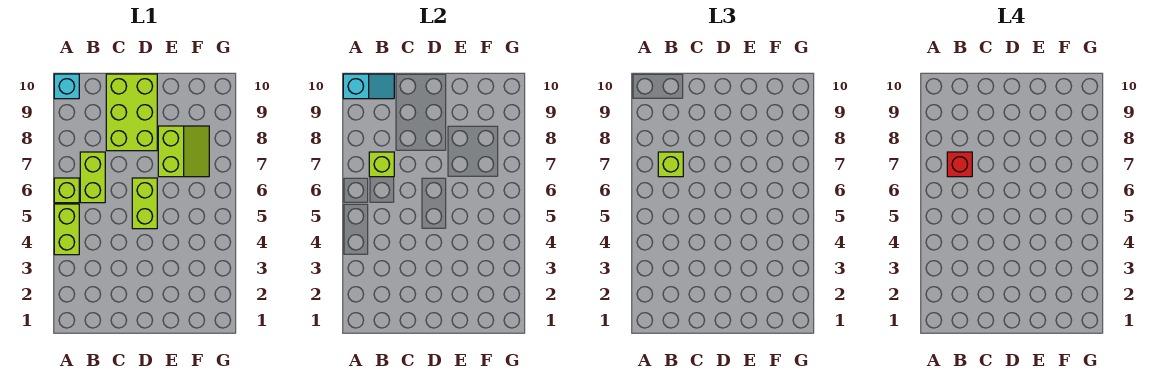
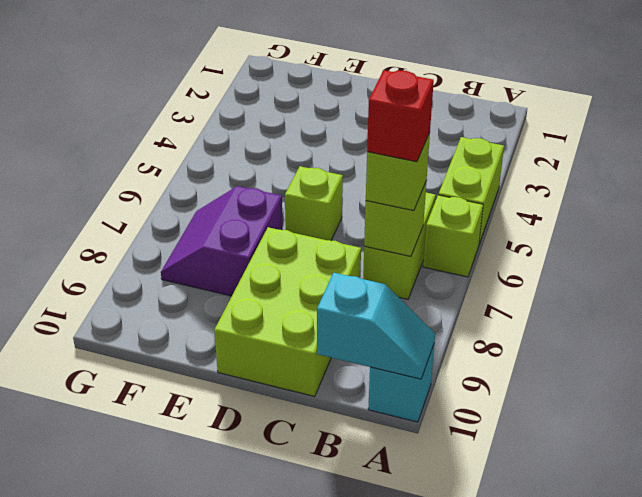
cyan slope A10:B10 level 2 top A -> cyan slope A10:B10 level 2 top B
lime brick D5:D6 level 1 -> lime brick D6 level 1
lime slope E7:F8 level 1 top E -> purple slope E7:F8 level 1 top E

